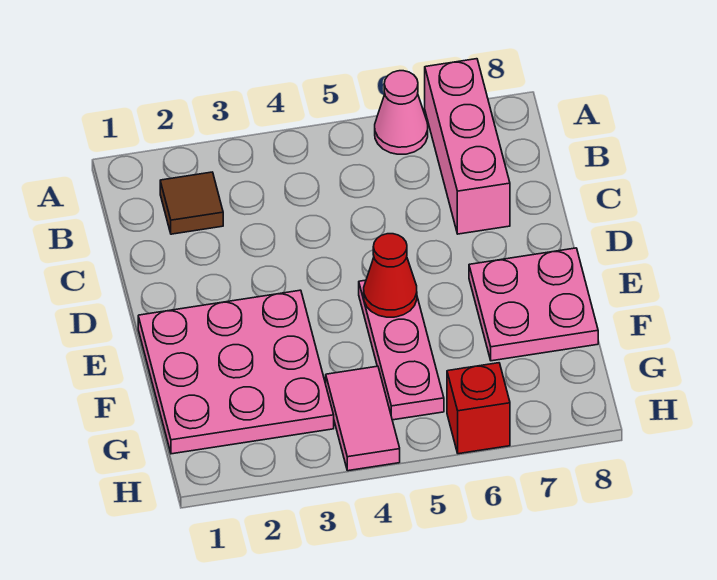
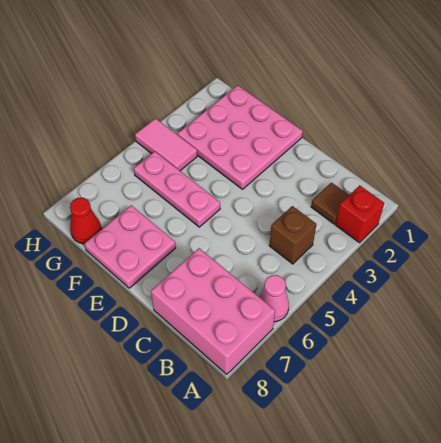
pink brick A7:C7 level 1 -> pink brick A7:C8 level 1
none -> brown brick B4 level 1
red cone E5 level 2 -> red cone G8 level 1
red brick H6 level 1 -> red brick A2 level 1

